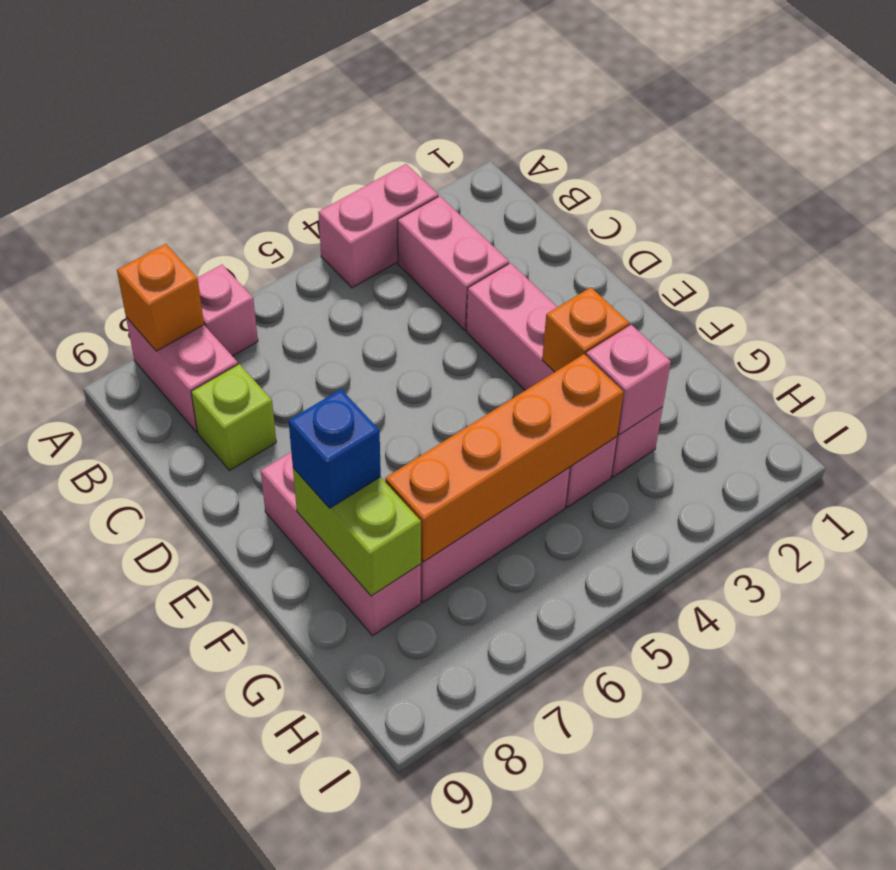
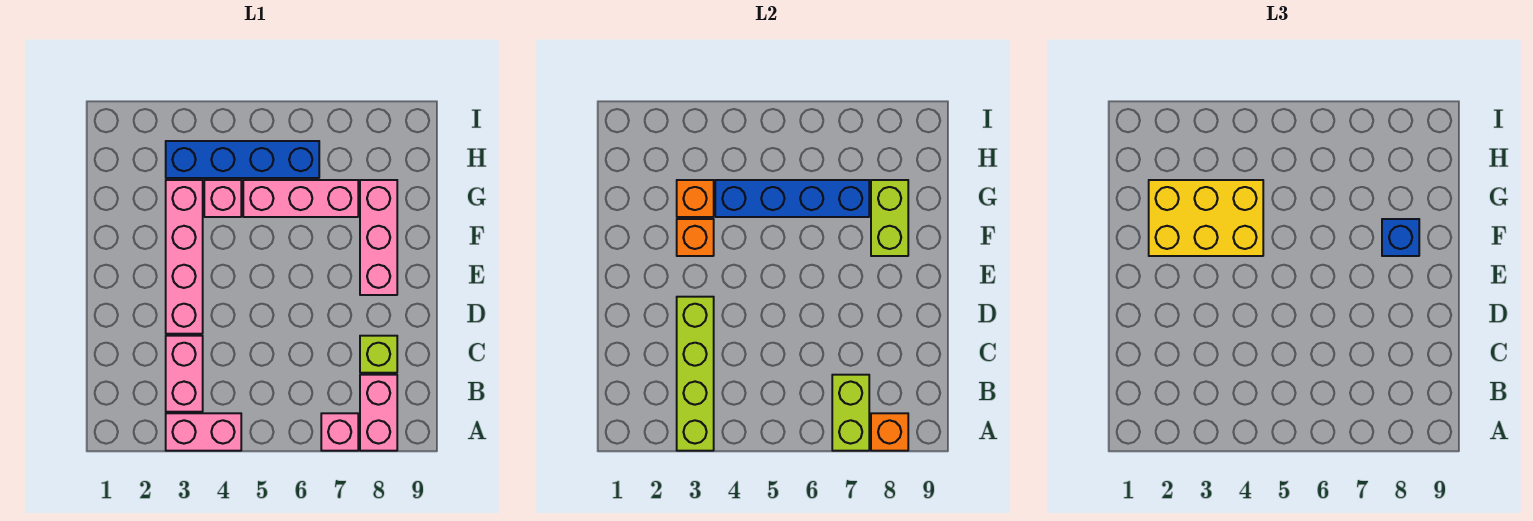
none -> lime brick A3:D3 level 2
none -> lime brick A7:B7 level 2
none -> yellow brick F2:G4 level 3
pink brick G3 level 2 -> orange brick G3 level 2
orange brick G4:G7 level 2 -> blue brick G4:G7 level 2
none -> blue brick H3:H6 level 1

